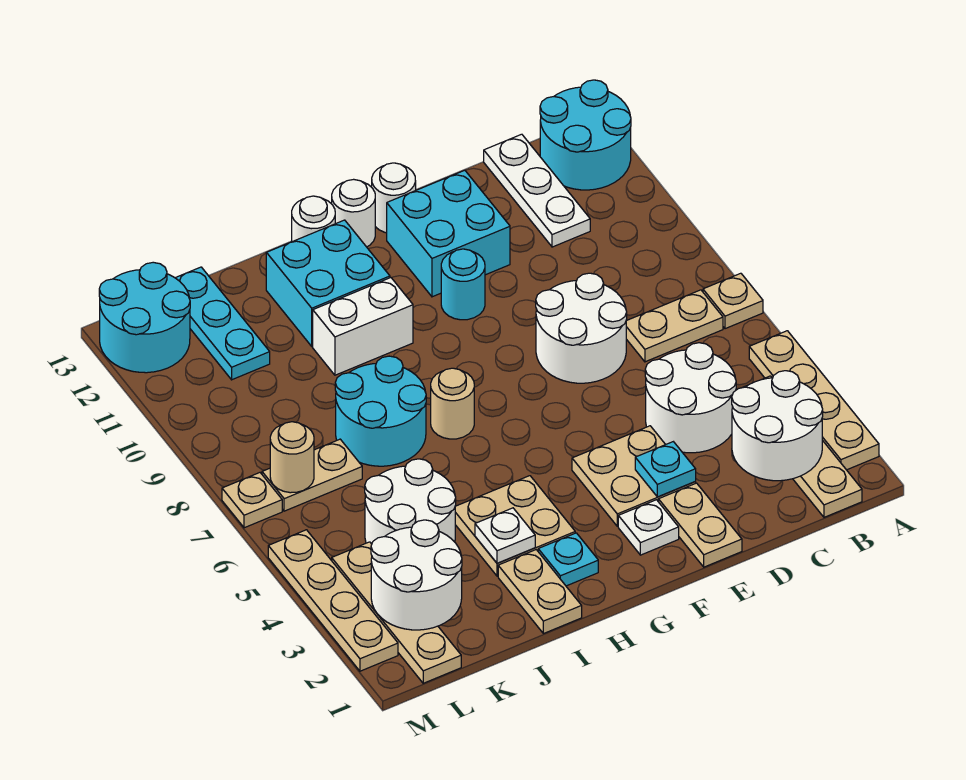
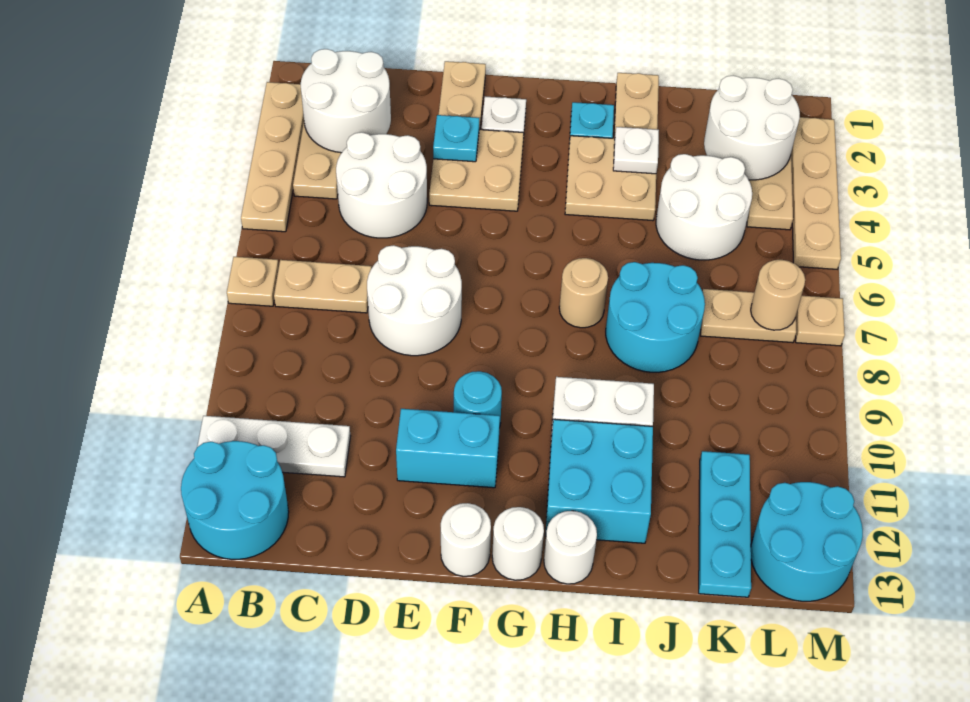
white plate C11:C13 level 1 -> white plate A11:C11 level 1
cyan brick E11:F12 level 1 -> cyan brick E11:F11 level 1

